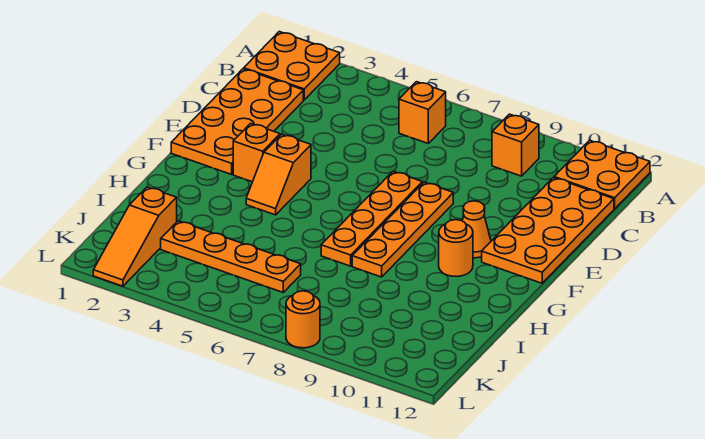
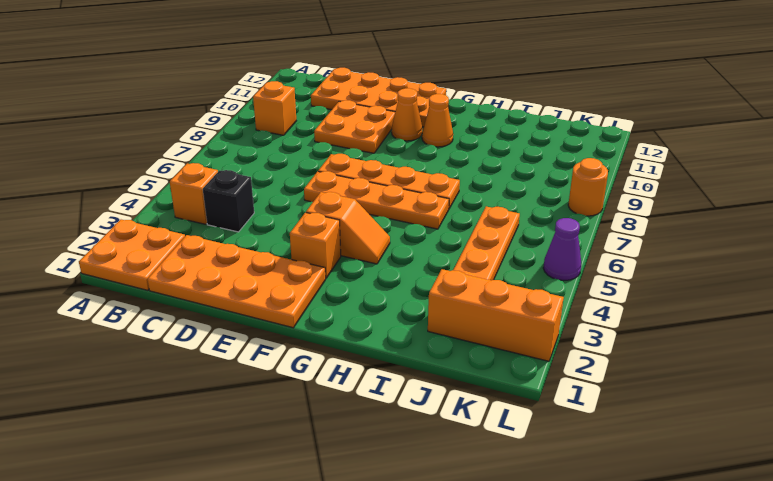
orange plate A11:B12 level 1 -> orange plate D9:E10 level 1
orange brick B6 level 1 -> orange brick B4 level 1
none -> black brick C4 level 1
orange plate E8:H8 level 1 -> orange plate E6:H6 level 1
orange round brick G10 level 1 -> orange cone G10 level 1
orange slope J2:L2 level 1 top J -> orange brick J2:L2 level 1
none -> purple cone L5 level 1

